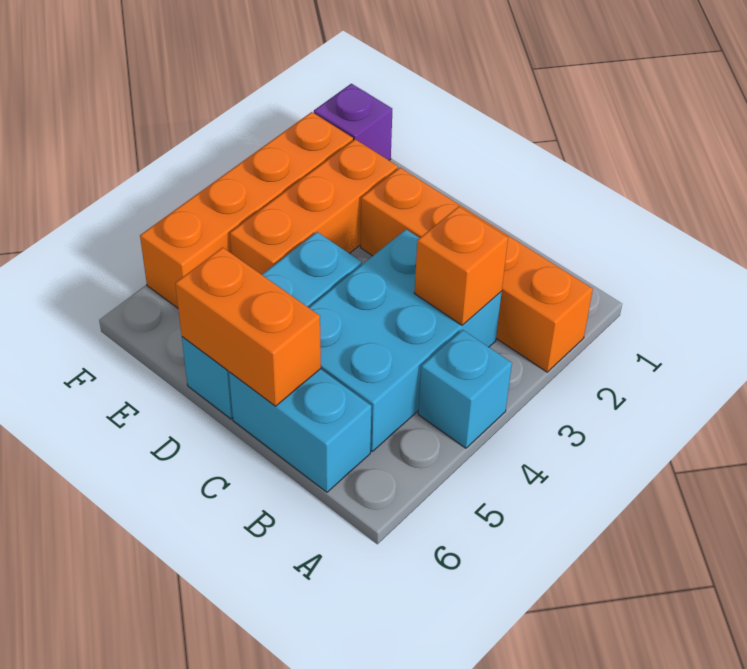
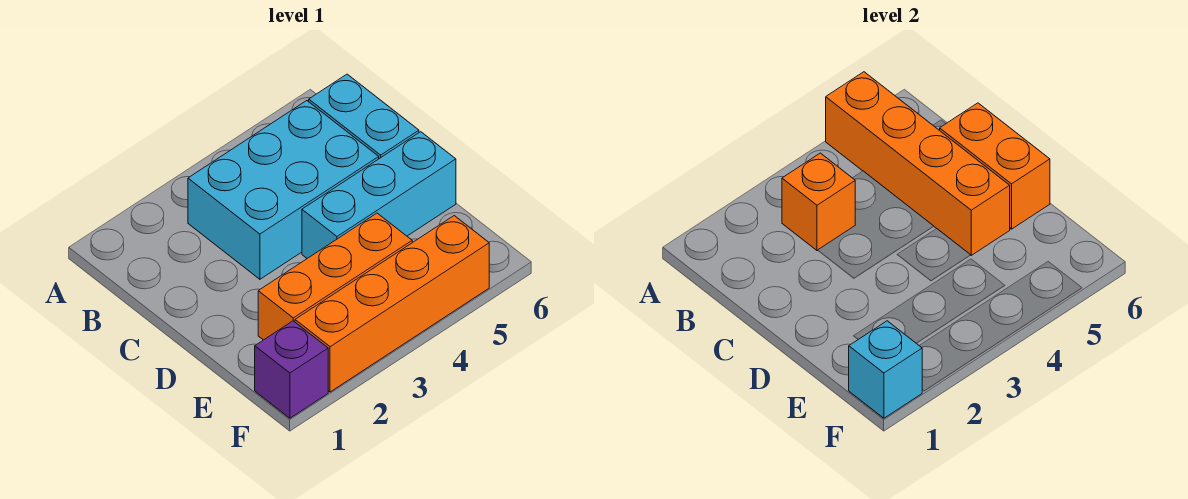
orange brick A2:D2 level 1 -> orange brick A5:D5 level 2
cyan brick A4 level 1 -> cyan brick F1 level 2

